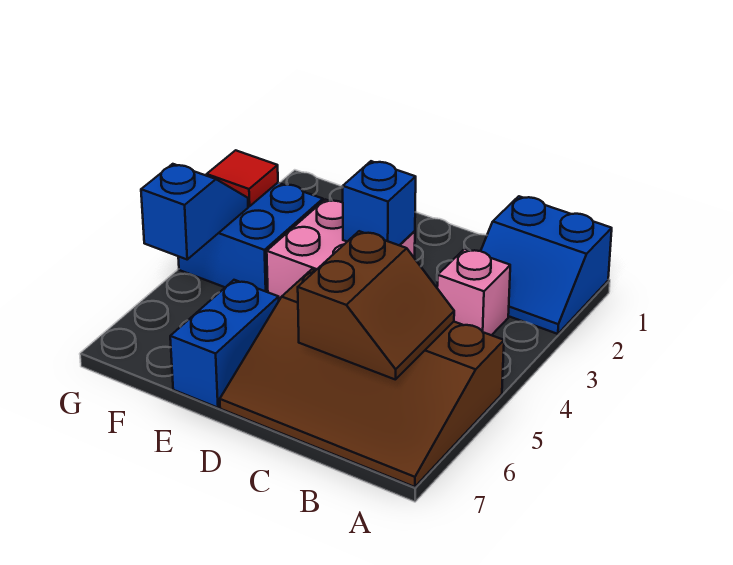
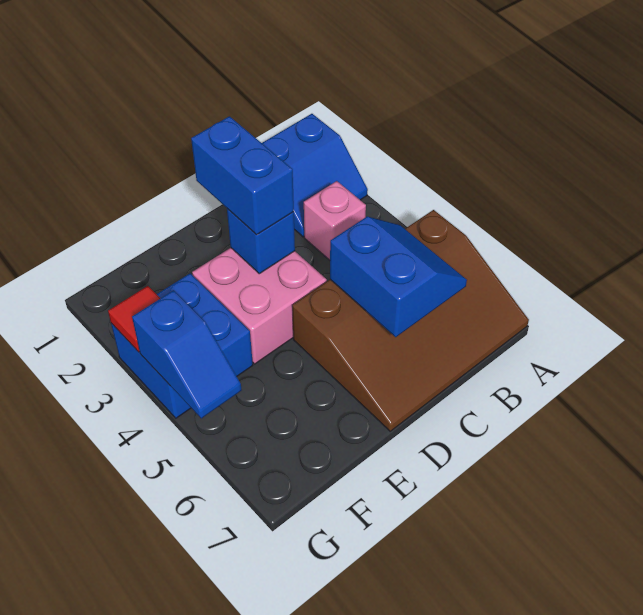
brown slope B5:C6 level 2 top C -> blue slope B5:C6 level 2 top C
blue brick E6:E7 level 1 -> blue brick D2:D3 level 3
blue slope G4:G5 level 2 top 5 -> blue slope G4:G5 level 2 top 4

